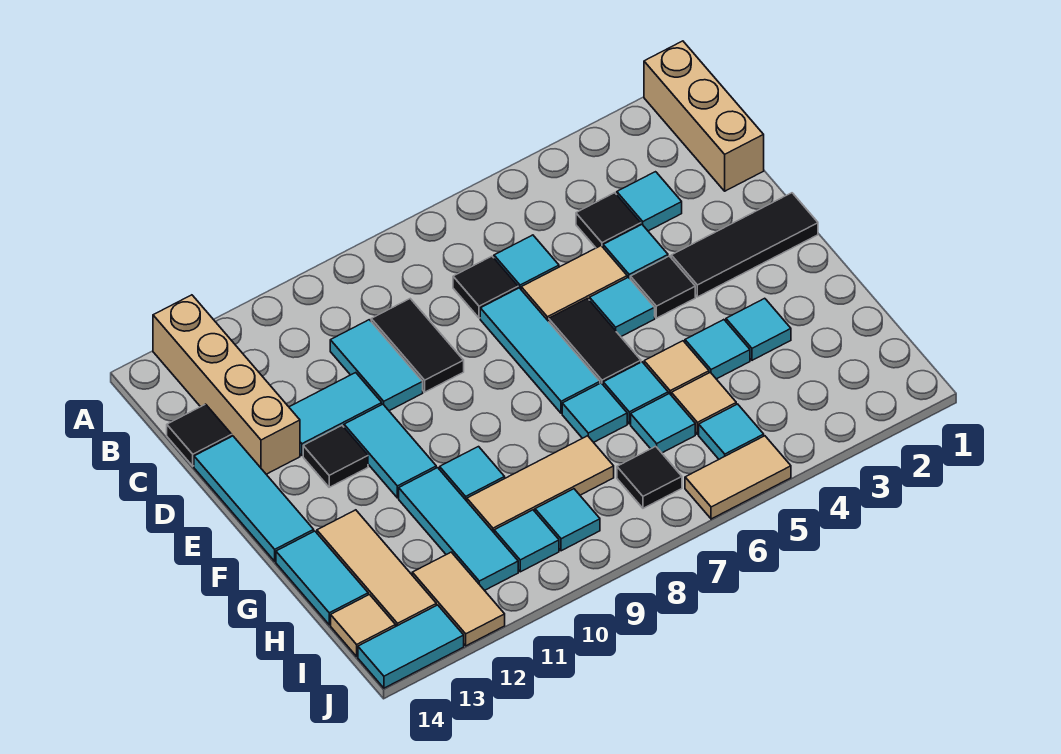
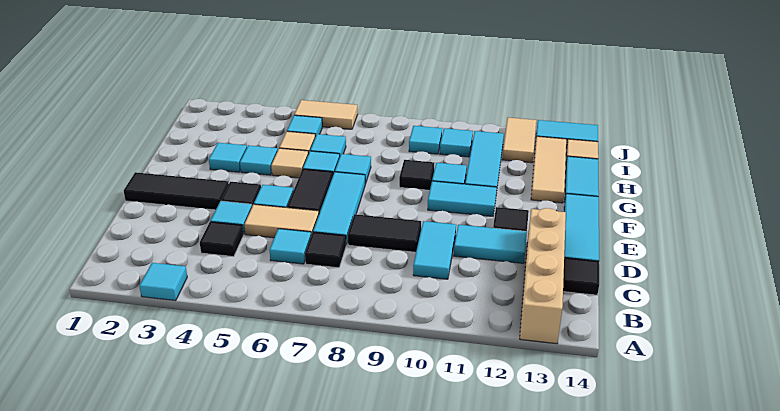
tan brick A1:C1 level 1 -> none
cyan tile C3 level 1 -> cyan tile A3 level 1
black tile C9:D9 level 1 -> black tile D8:D9 level 1
cyan tile E11:F11 level 1 -> cyan tile F10:F11 level 1
tan tile H8:H10 level 1 -> none
black tile I7 level 1 -> black tile G9 level 1

